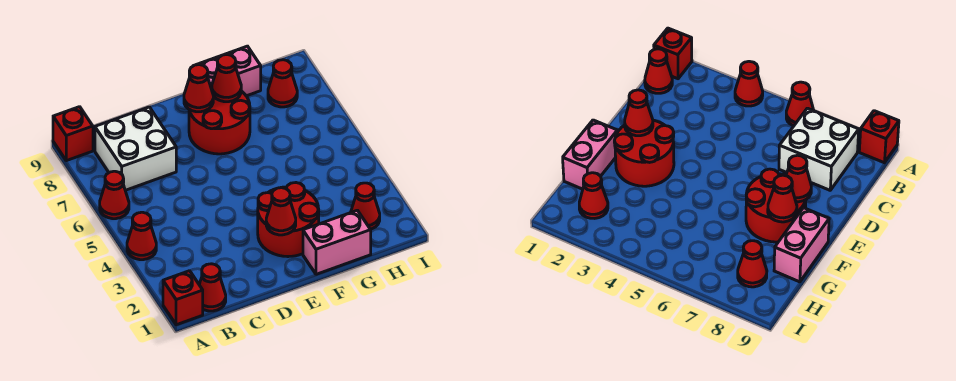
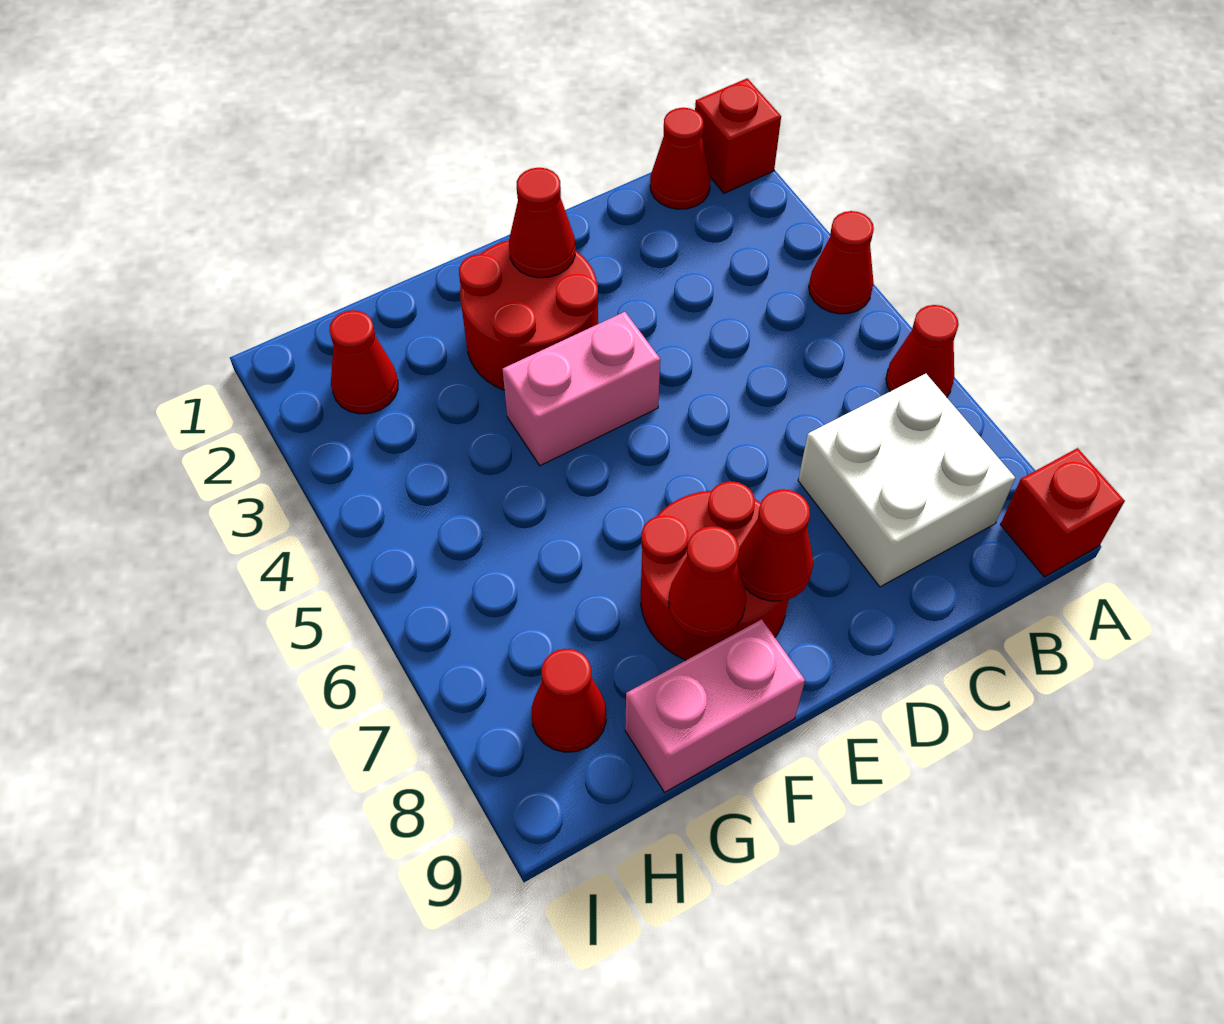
pink brick F1:G1 level 1 -> pink brick E4:F4 level 1

